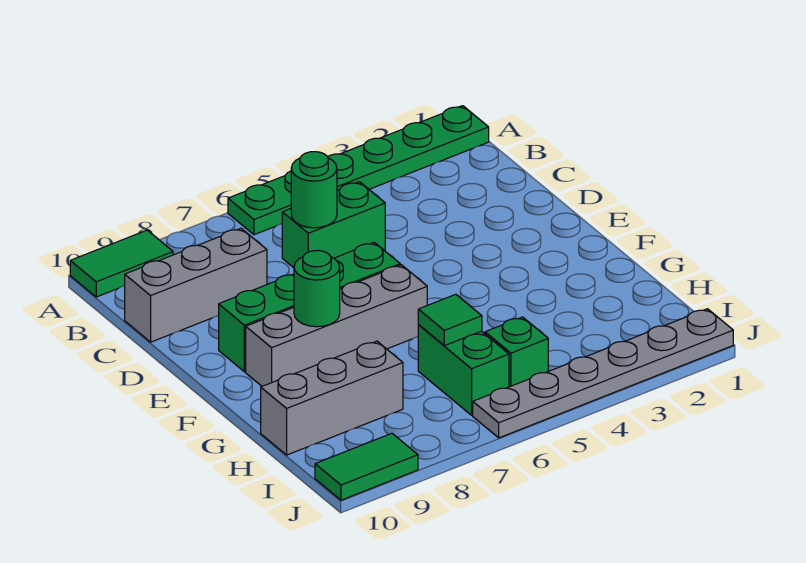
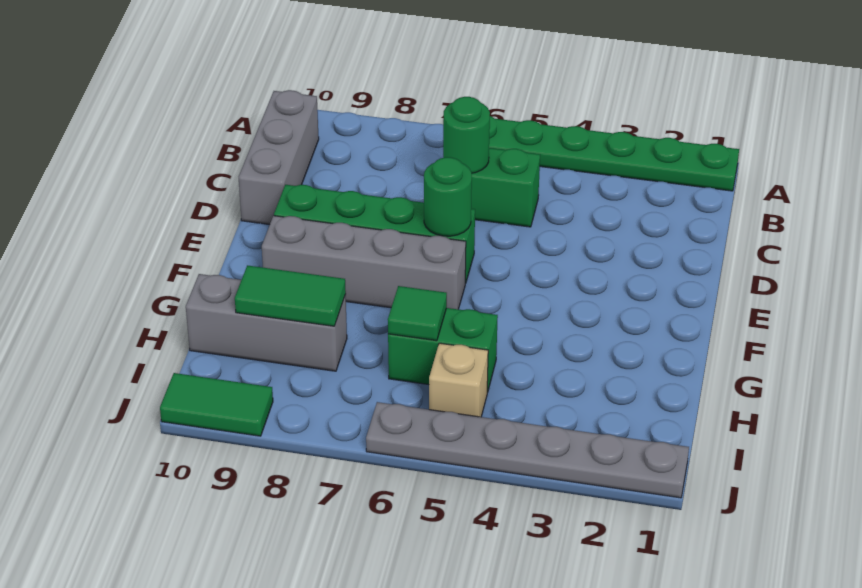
green tile A9:A10 level 1 -> green tile H8:H9 level 2
grey brick C8:C10 level 1 -> grey brick B10:D10 level 1
green round brick F8 level 2 -> green round brick E6 level 2
green brick H6:I6 level 1 -> green brick H5:H6 level 1
green brick I5 level 1 -> tan brick I5 level 1

